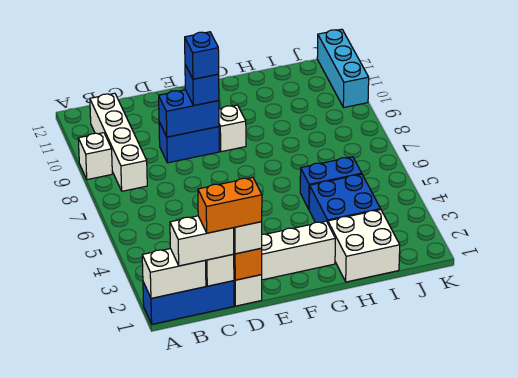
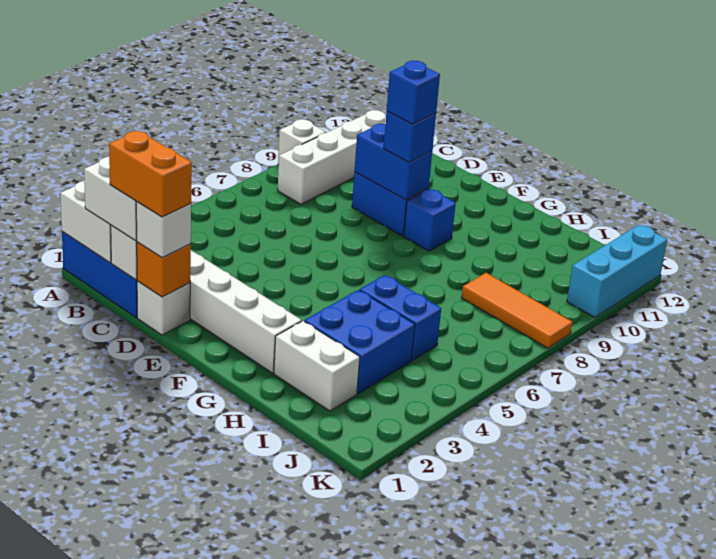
white brick F9 level 1 -> blue brick F9 level 1
white brick H1:I2 level 1 -> white brick H2:I2 level 1
none -> orange tile I8:K8 level 1

